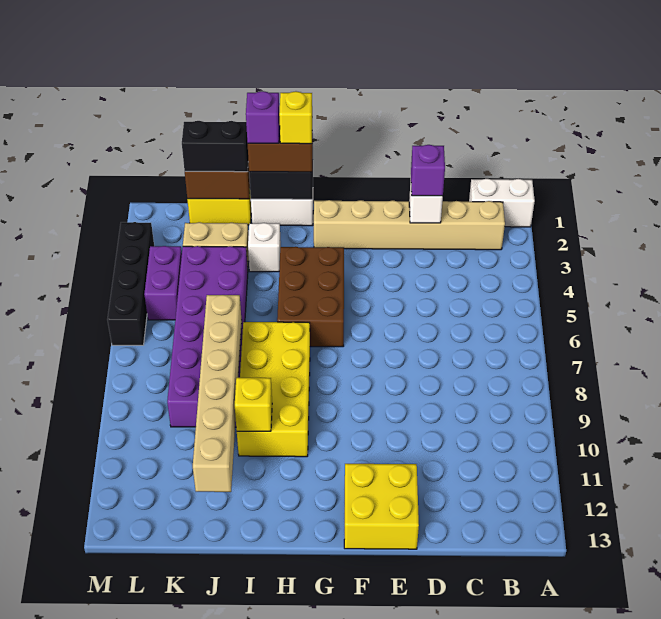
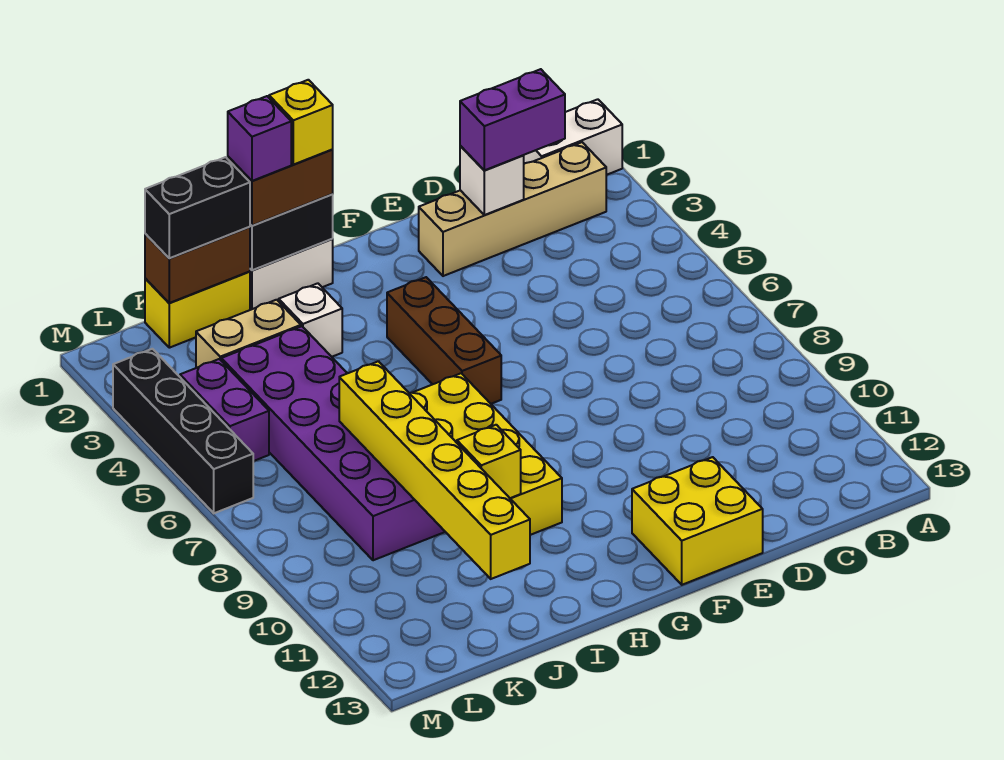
tan brick B2:G2 level 1 -> tan brick B2:E2 level 1
purple brick D2 level 3 -> purple brick C2:D2 level 3
brown brick G4:H6 level 1 -> brown brick G4:G6 level 1
tan brick J7:J12 level 2 -> yellow brick J7:J12 level 2

